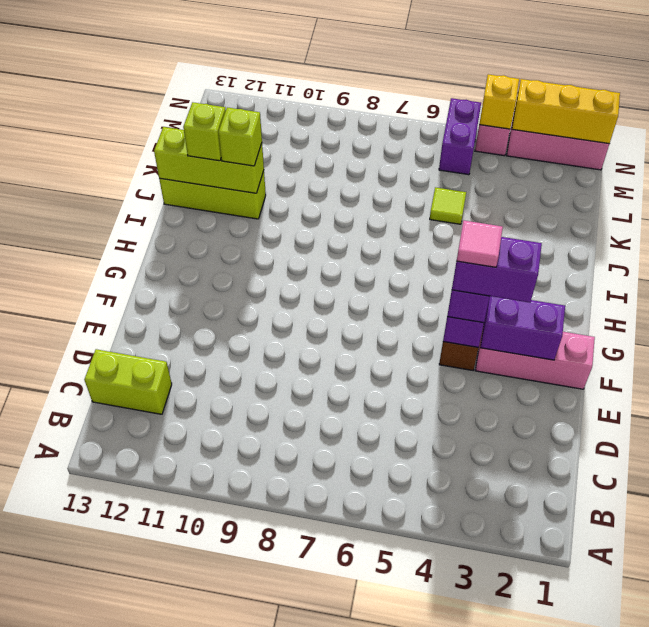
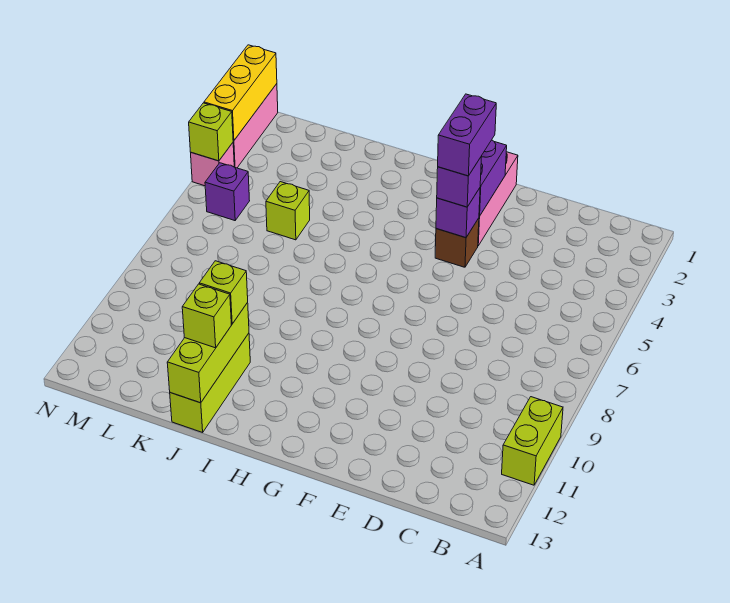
lime brick C12:C13 level 1 -> lime brick A10:A11 level 1
pink tile F4 level 5 -> none
lime tile K5 level 1 -> lime brick K5 level 1
purple brick M5:N5 level 1 -> purple brick M5 level 1
yellow brick N4 level 2 -> lime brick N4 level 2

